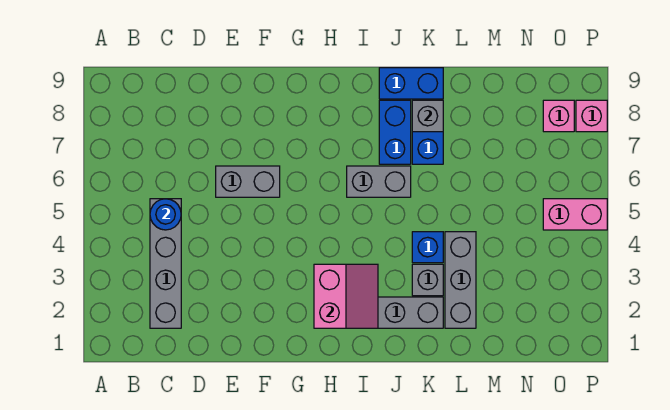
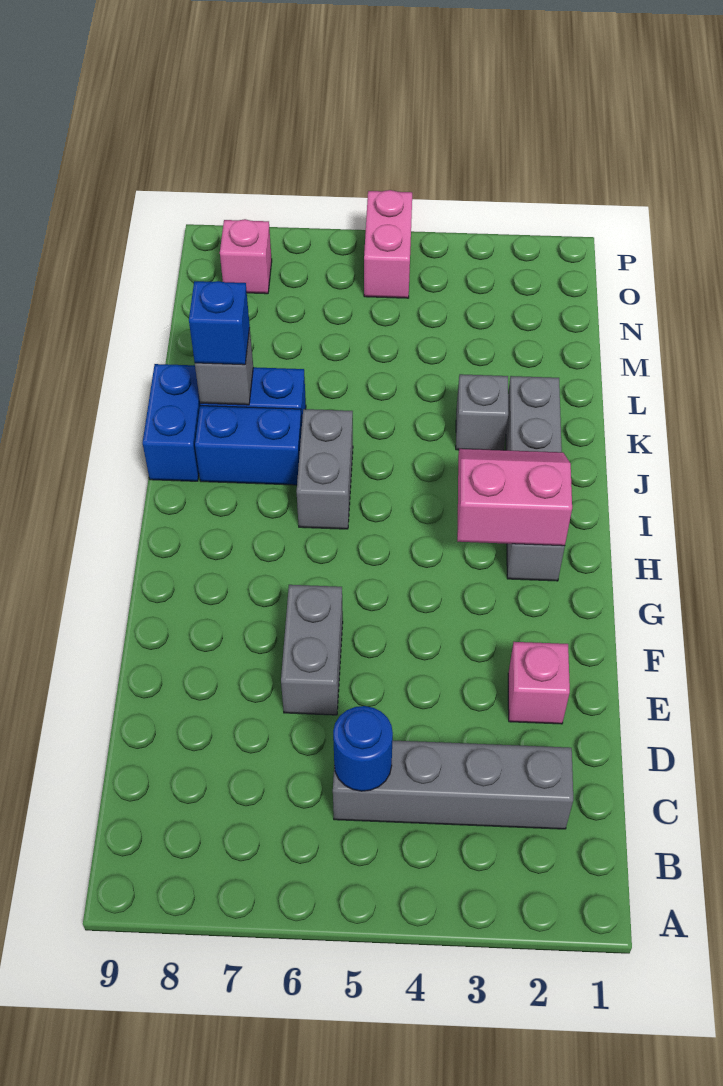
blue brick K4 level 1 -> blue brick K8 level 3
grey brick L2:L4 level 1 -> none
pink brick P8 level 1 -> pink brick E2 level 1

